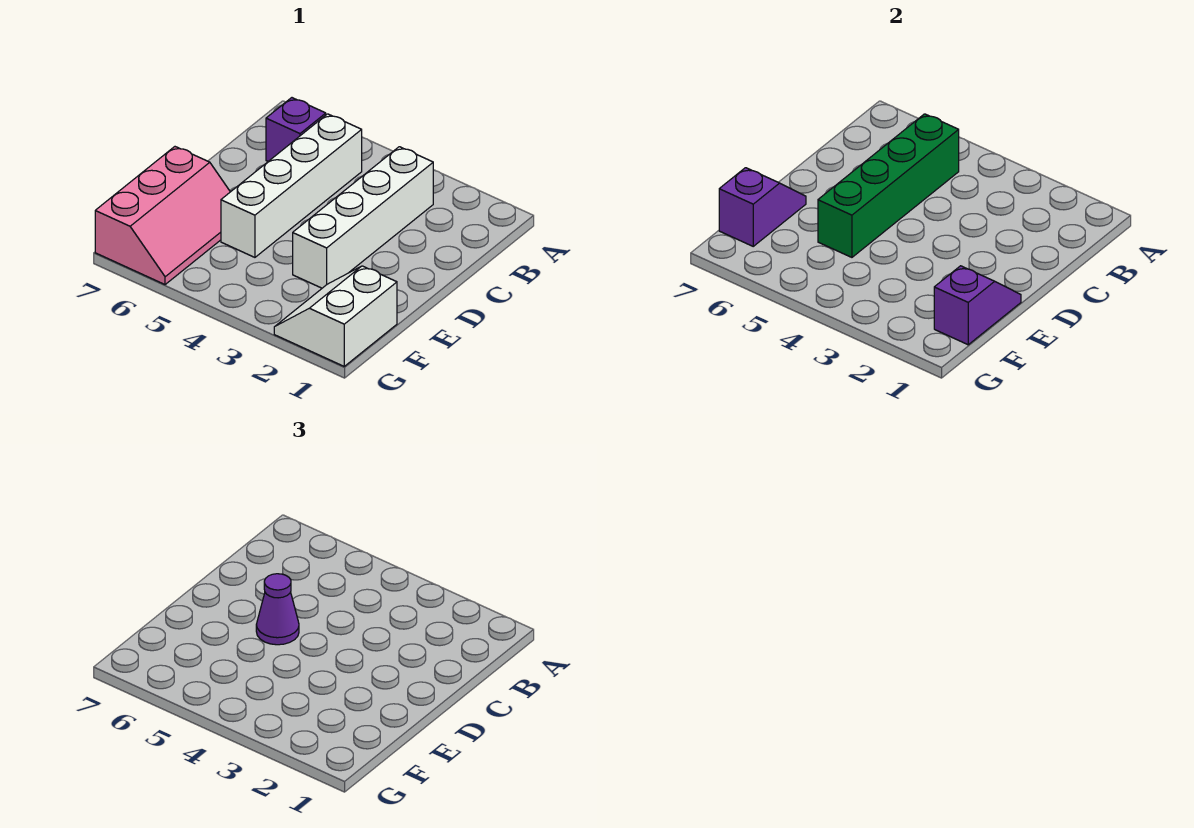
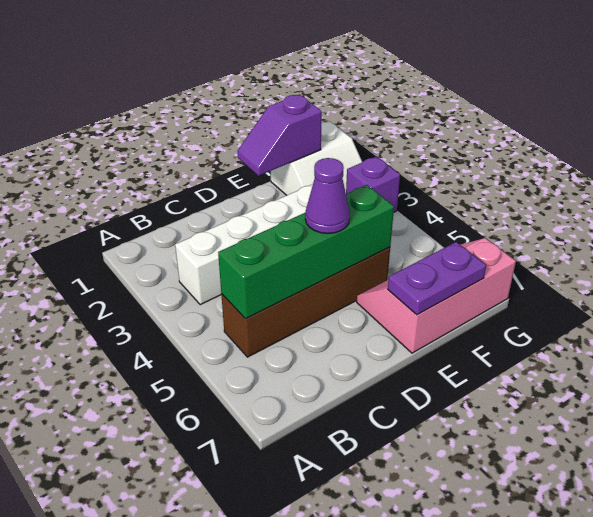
white brick B5:E5 level 1 -> brown brick B5:E5 level 1
purple brick B6 level 1 -> purple brick G3 level 1
purple slope E7:F7 level 2 top F -> purple plate E7:F7 level 2

